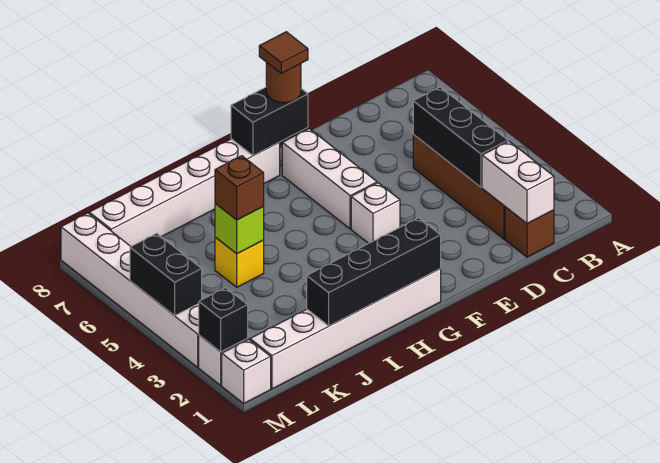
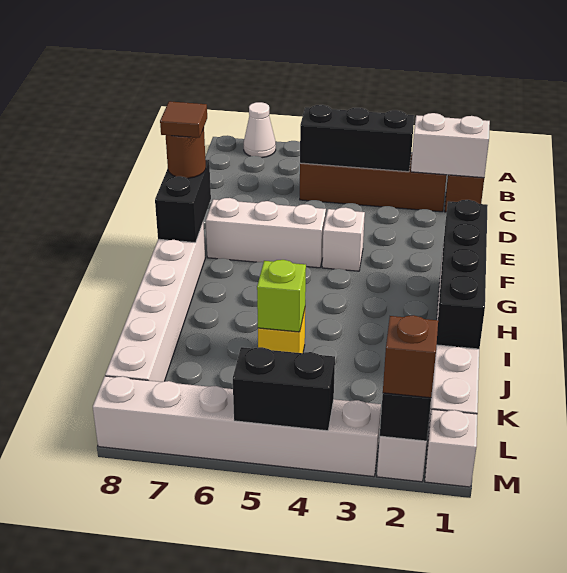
none -> white cone A7 level 1
brown brick J5 level 3 -> brown brick M2 level 3

